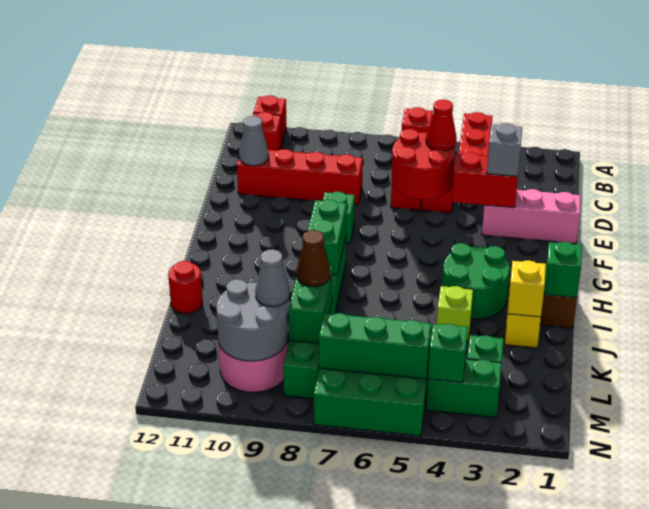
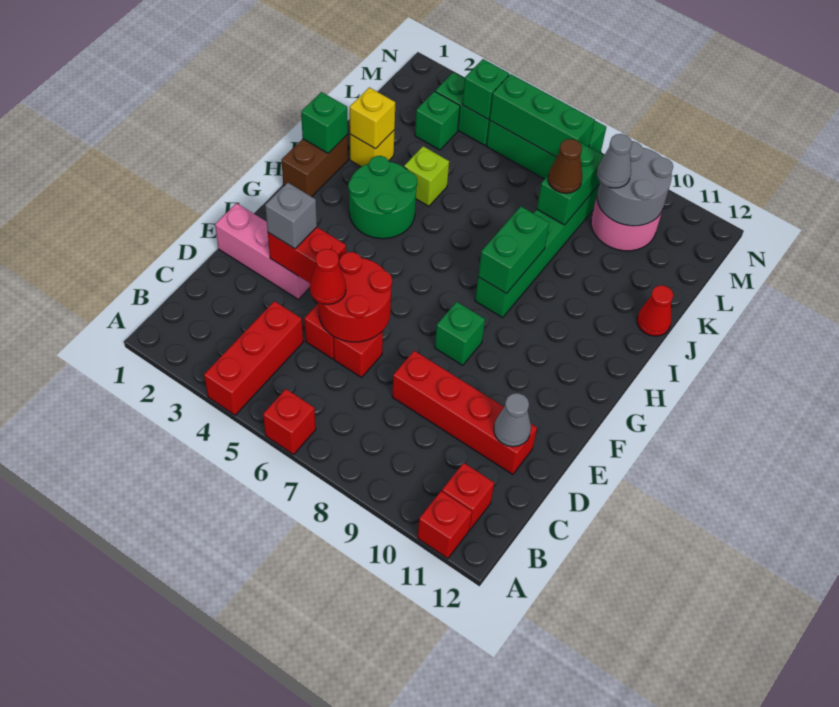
red round brick J12 level 1 -> red cone J12 level 1

